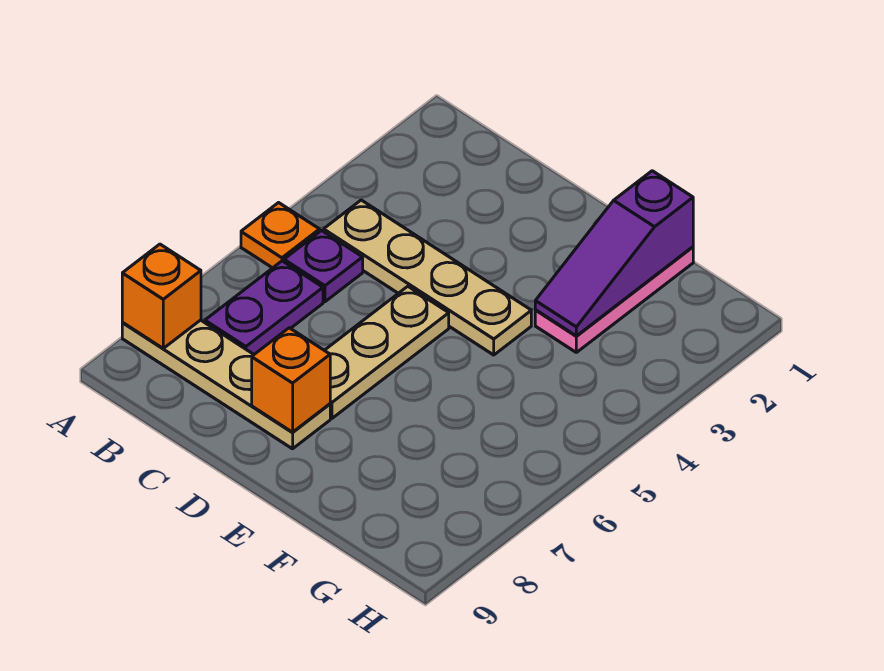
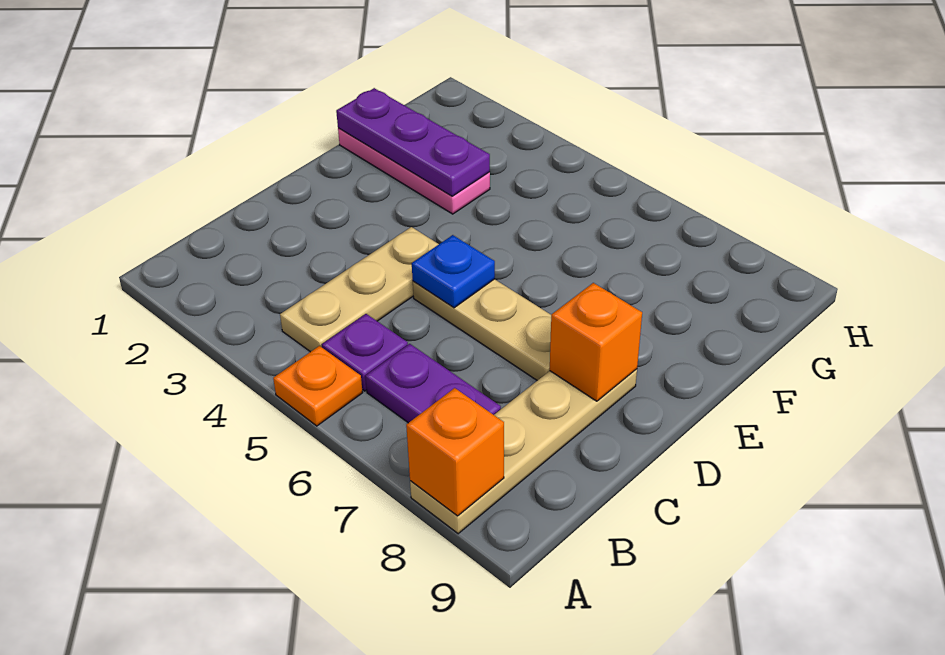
tan plate B4:E4 level 1 -> tan plate B4:D4 level 1
none -> blue plate D5 level 2
purple slope F1:F3 level 2 top 1 -> purple plate F1:F3 level 2

